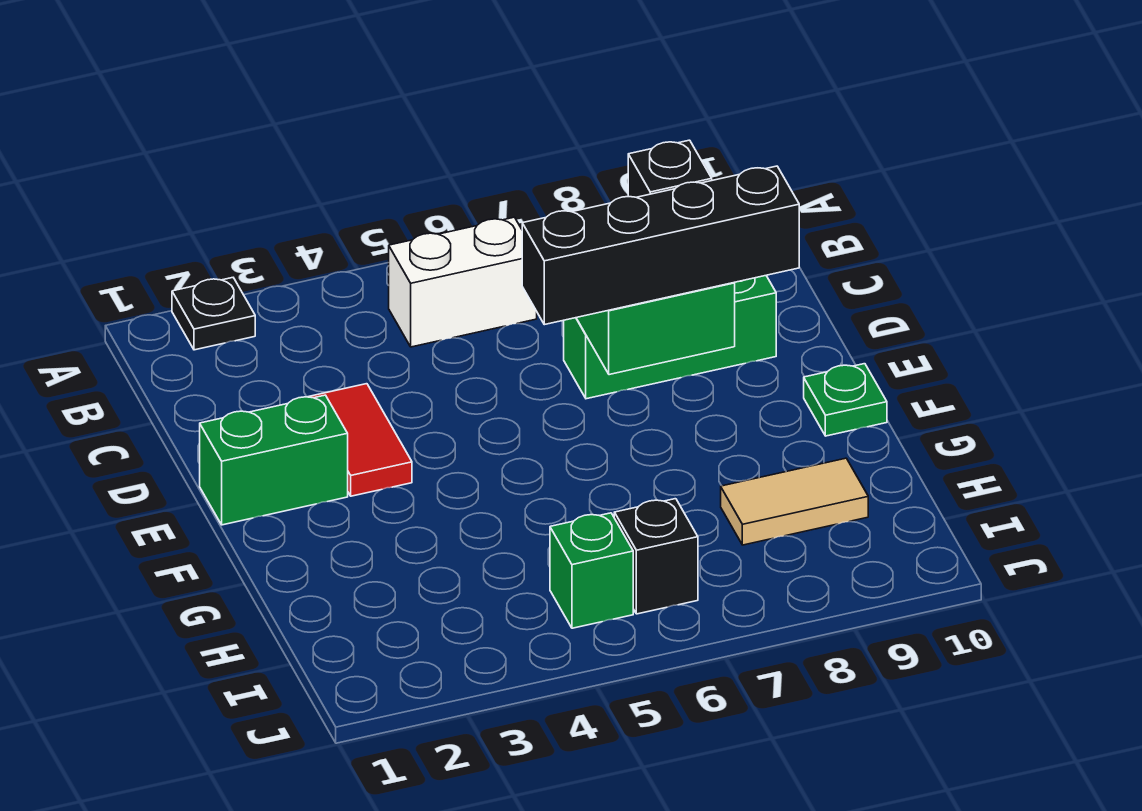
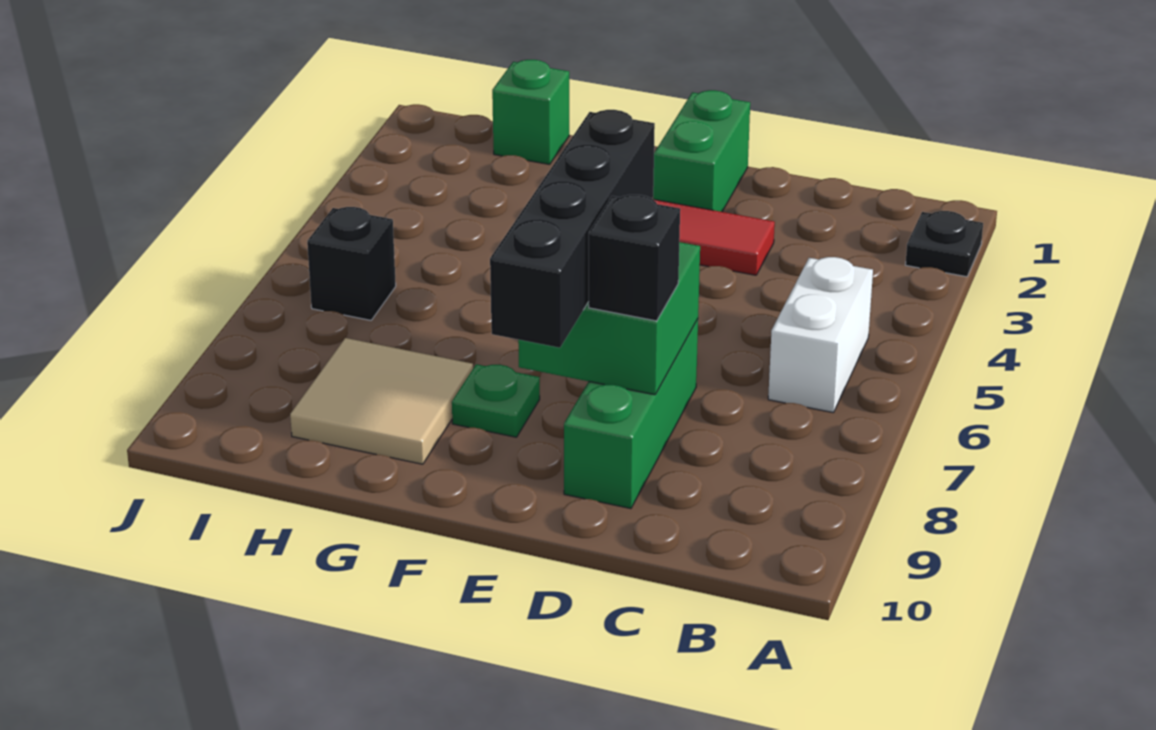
green plate F10 level 1 -> green plate F8 level 1
tan tile H8:H9 level 1 -> tan tile G8:H9 level 1
green brick I5 level 1 -> green brick H1 level 1

